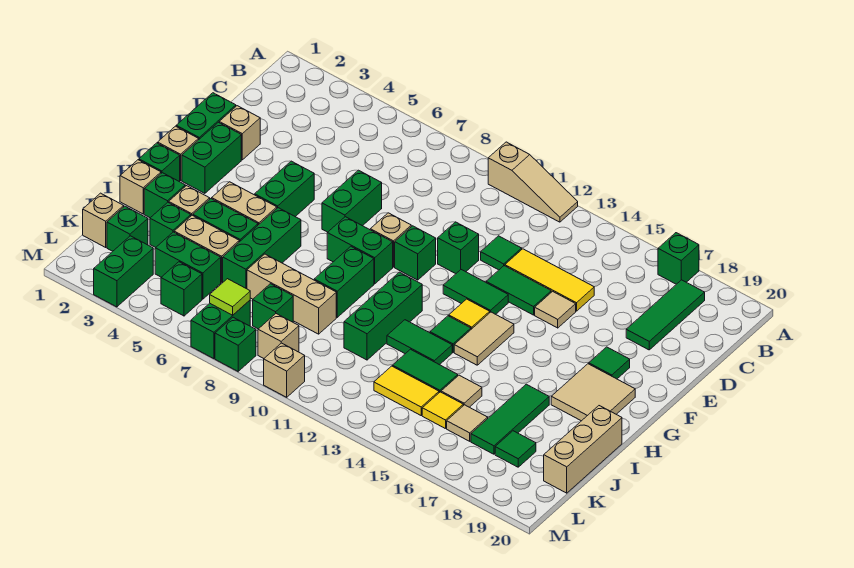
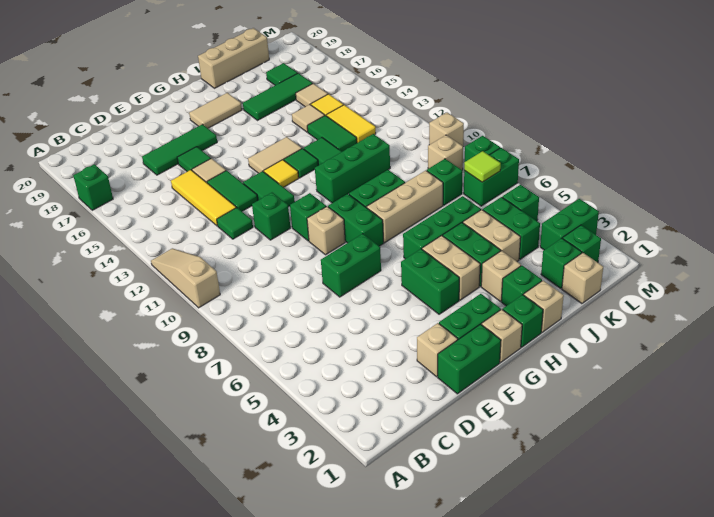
green tile B18:D18 level 1 -> green tile D17:F17 level 1
green brick F5:G5 level 1 -> green brick G4:G5 level 1
green tile F18 level 1 -> green tile E16 level 1
tan tile G18:H19 level 1 -> tan tile G18:H18 level 1
green brick J3 level 1 -> green brick L2 level 1
tan brick J7:J9 level 1 -> tan brick H8:J8 level 1

